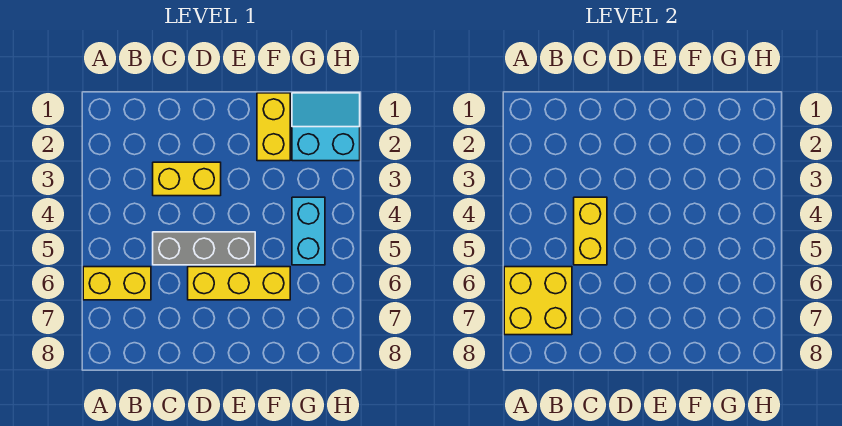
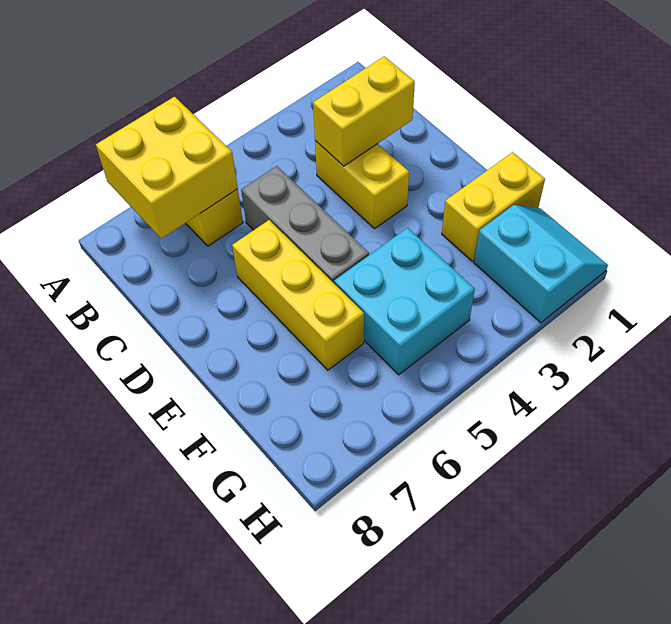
yellow brick C4:C5 level 2 -> yellow brick C2:C3 level 2
cyan brick G4:G5 level 1 -> cyan brick F4:G5 level 1

